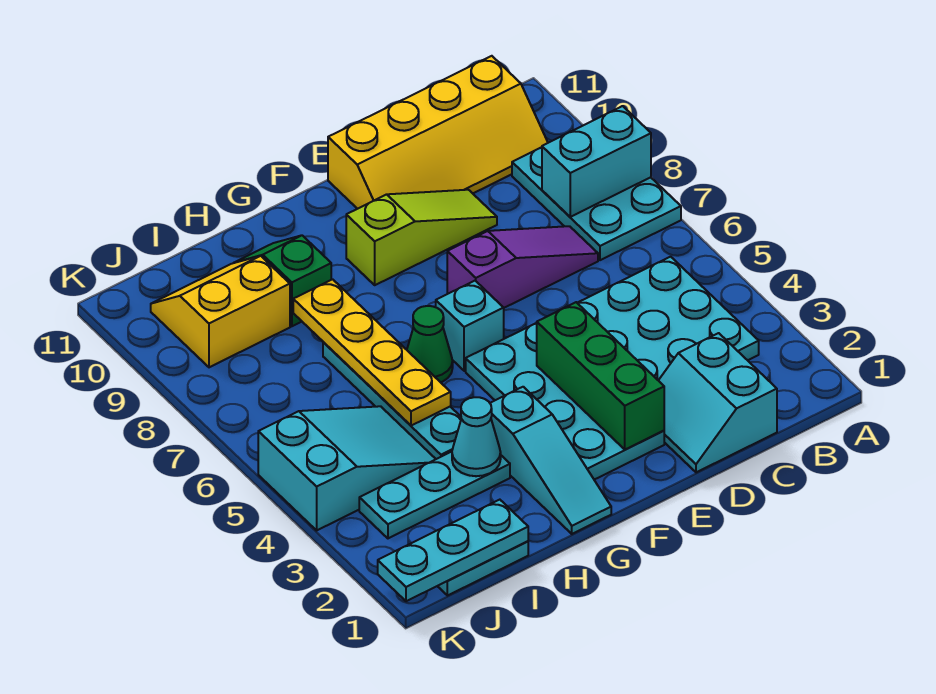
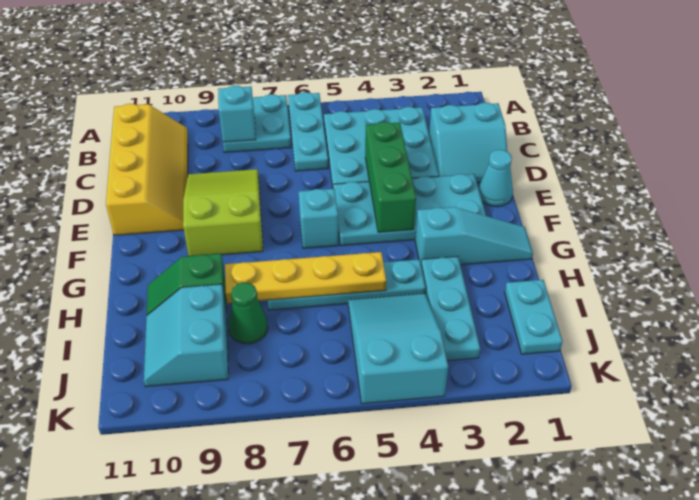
cyan plate A7:B9 level 1 -> cyan plate A7:B8 level 1
cyan brick A8:B8 level 2 -> cyan brick B8 level 2
purple slope C7:E7 level 1 top E -> none
lime slope D9:F9 level 1 top F -> lime slope D8:F9 level 1 top F
green brick E2:E4 level 2 -> green brick D4:F4 level 2
green cone G6 level 1 -> green cone I8 level 1
cyan cone H3 level 2 -> cyan cone E1 level 1
cyan plate I1:K1 level 2 -> cyan plate A6:C6 level 1
yellow slope I9:J10 level 1 top 9 -> cyan slope I9:J10 level 1 top 9

